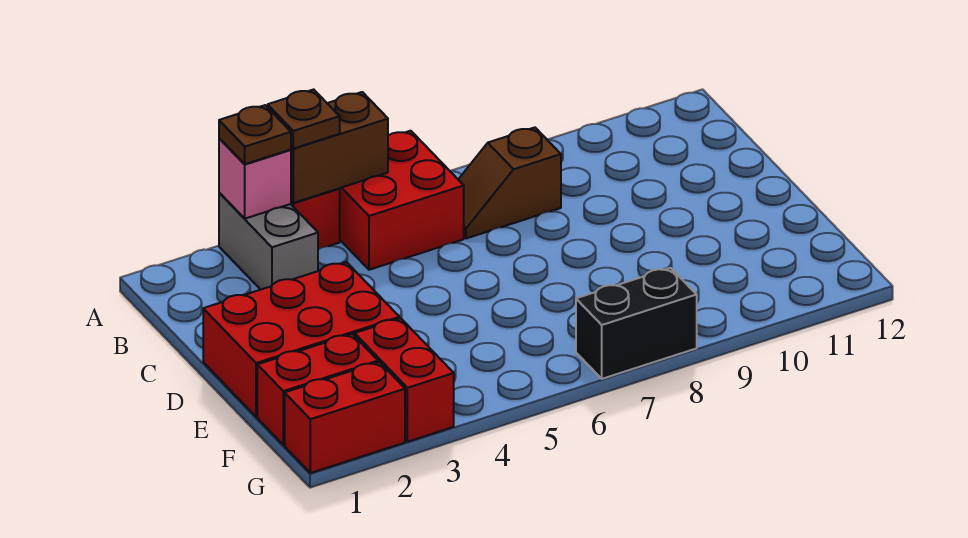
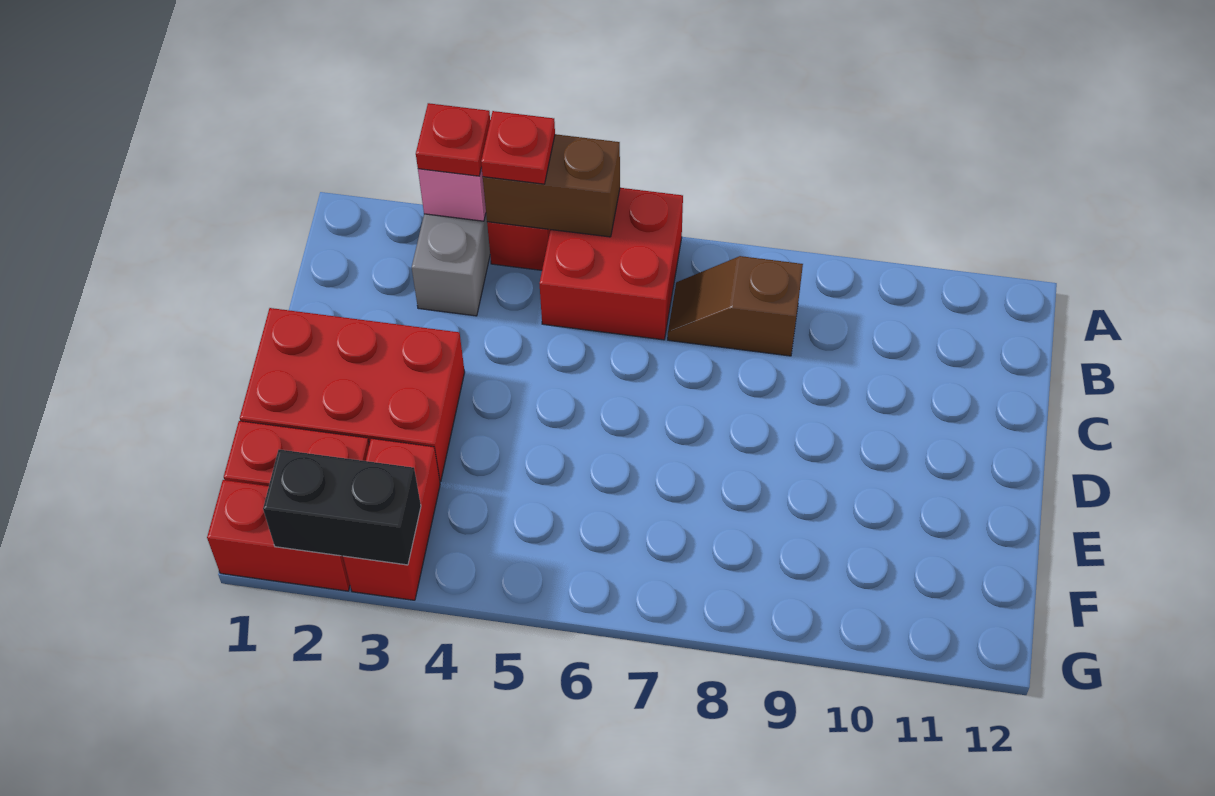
brown plate A3 level 3 -> red plate A3 level 3
brown plate A4 level 3 -> red plate A4 level 3
black brick G7:G8 level 1 -> black brick G2:G3 level 2

